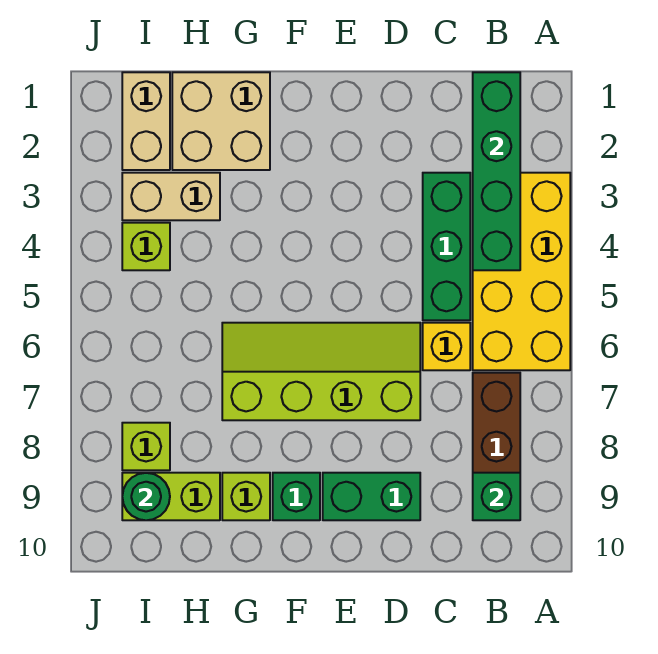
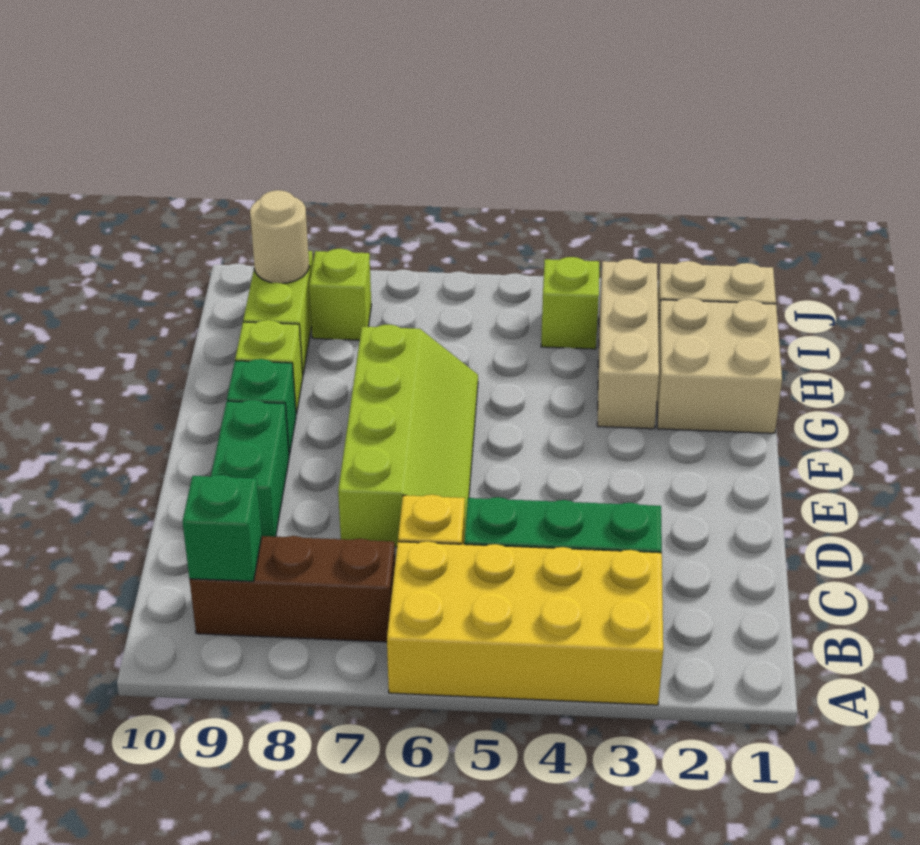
green brick B1:B4 level 2 -> none
tan brick H3:I3 level 1 -> tan brick G3:I3 level 1
green round brick I9 level 2 -> tan round brick I9 level 2

